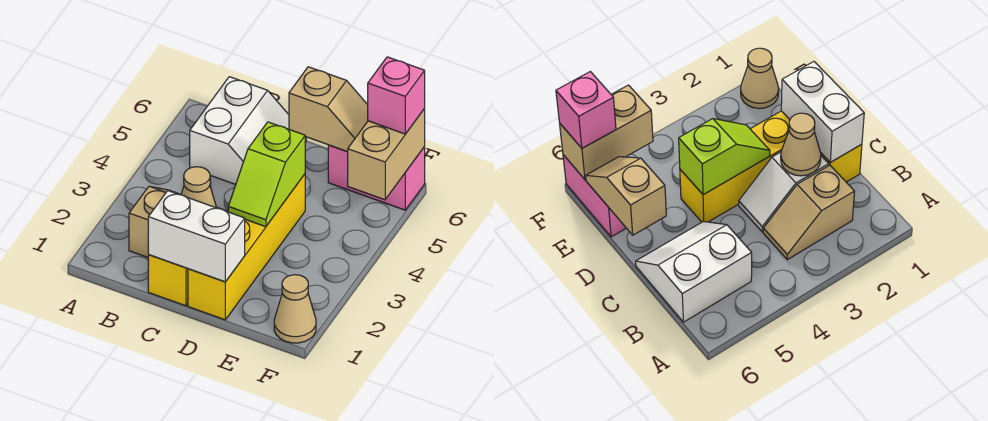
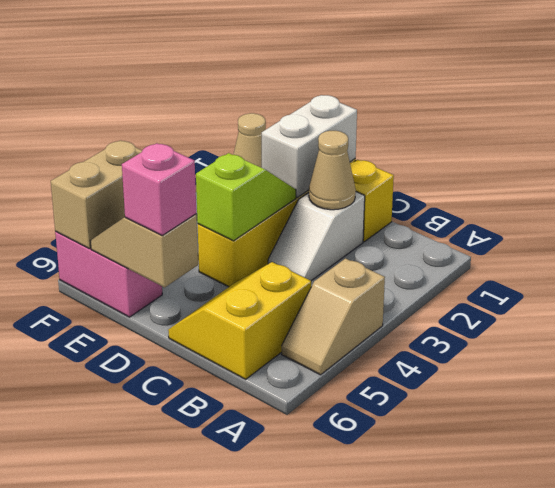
tan slope B2:B3 level 1 top 2 -> tan slope A4:A5 level 1 top 4
white slope B5:C6 level 1 top B -> yellow slope B5:C6 level 1 top B
white brick C1:D1 level 2 -> white brick D1:D2 level 2
pink brick F6 level 3 -> pink brick D6 level 3

